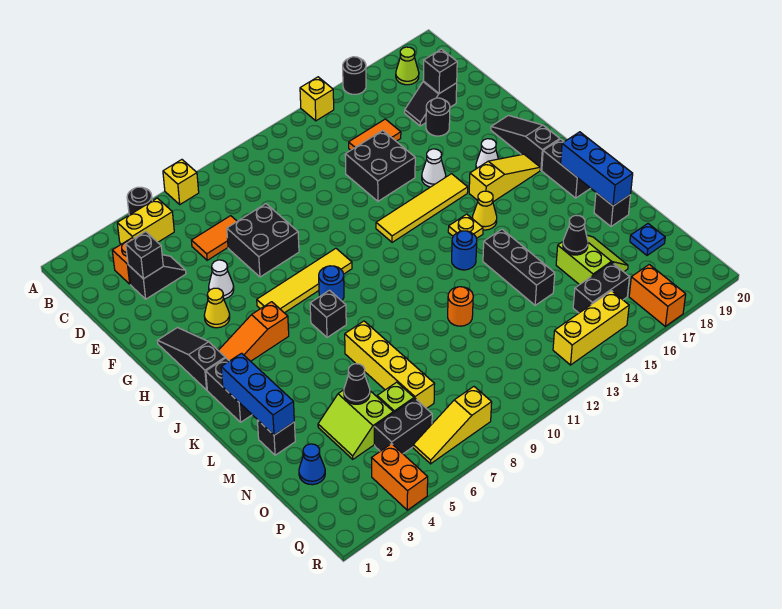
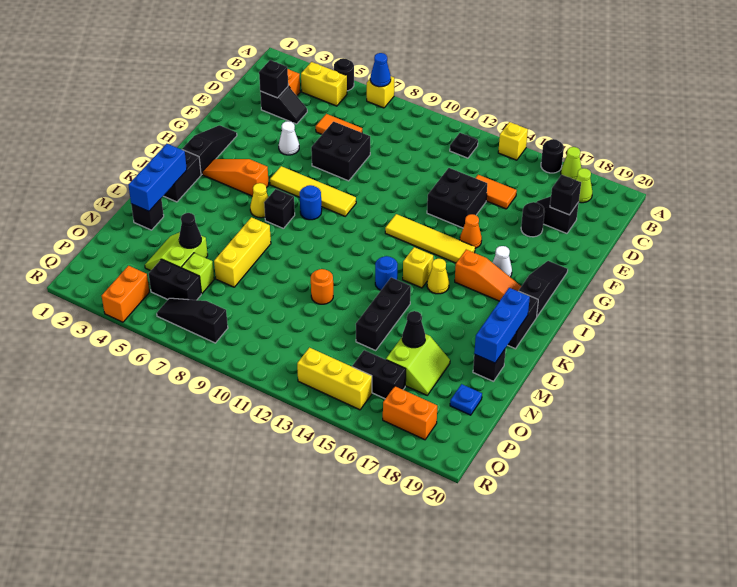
none -> lime cone A17 level 1
none -> black plate B12 level 1
yellow cone G4 level 1 -> yellow cone J6 level 1
white cone G15 level 1 -> orange cone G15 level 1
yellow slope I16:I18 level 1 top 16 -> orange slope I16:I18 level 1 top 16
yellow plate J14 level 1 -> yellow brick J14 level 1
yellow brick L7:O7 level 1 -> yellow brick L7:N7 level 1
blue cone O2 level 1 -> blue cone A7 level 2
yellow slope Q6:Q8 level 1 top 8 -> black slope Q6:Q8 level 1 top 8
orange brick Q17:R17 level 1 -> orange brick Q17:Q18 level 1

